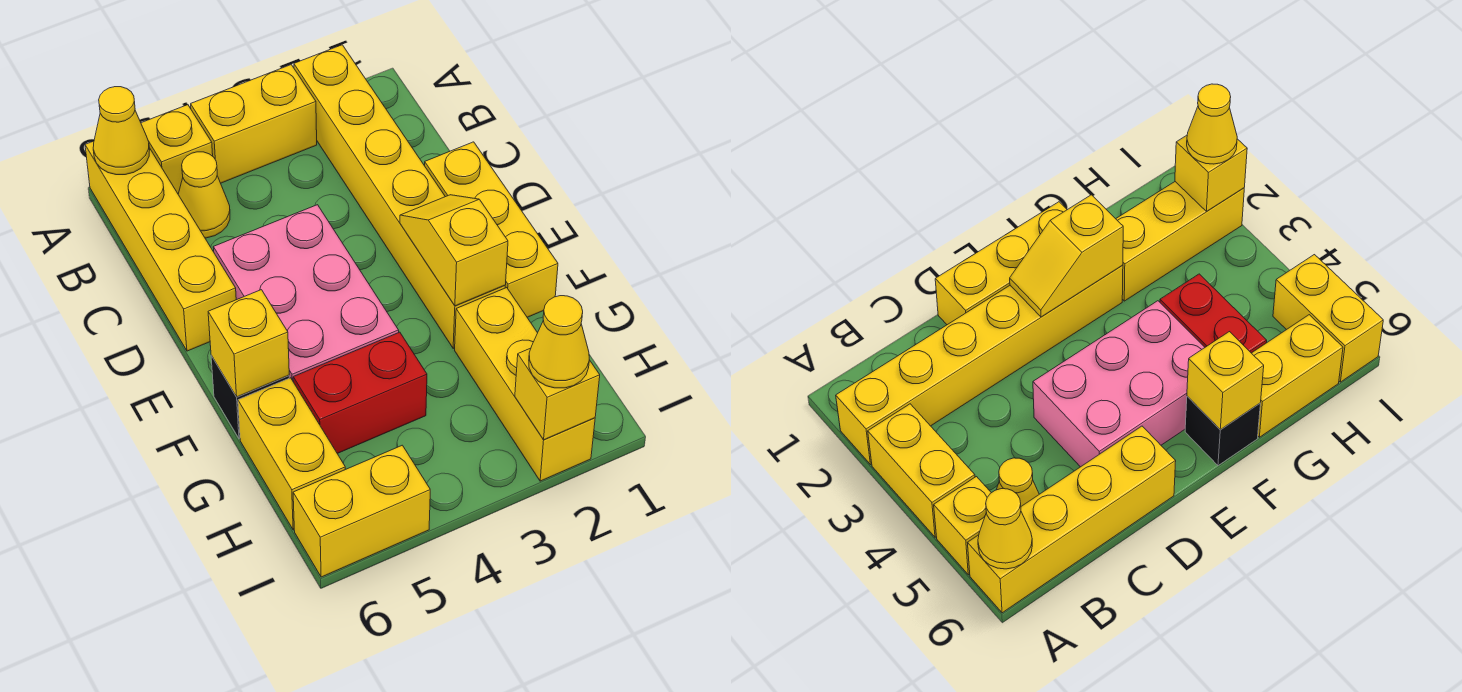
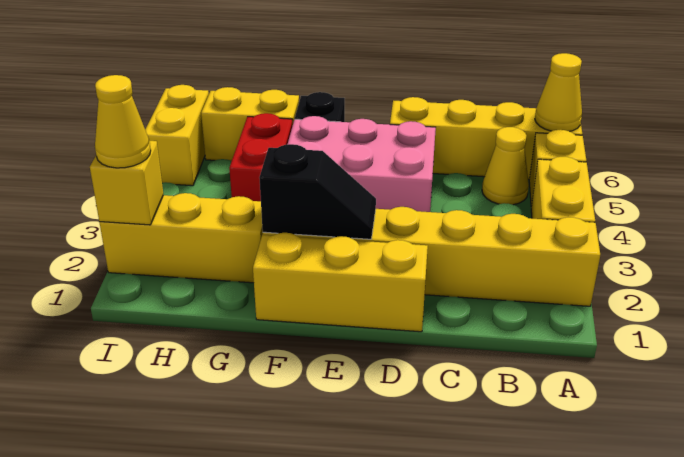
yellow slope E2:F2 level 2 top F -> black slope E2:F2 level 2 top F
yellow brick F6 level 2 -> none

